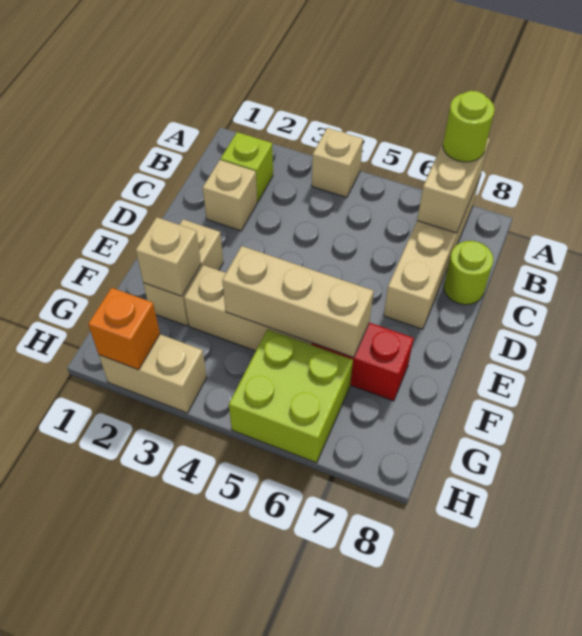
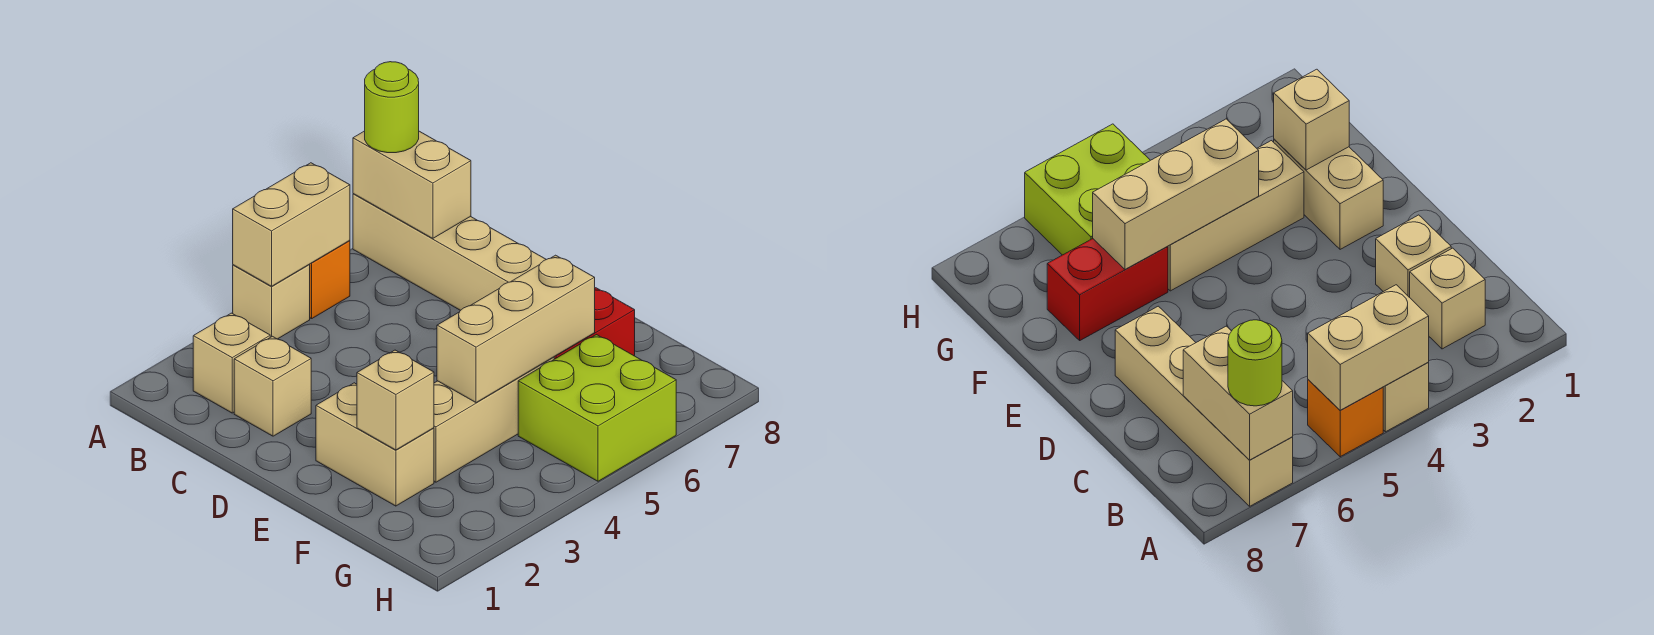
lime brick B2 level 1 -> tan brick B2 level 1
lime round brick C8 level 1 -> none
tan brick H2:H3 level 1 -> tan brick A4:A5 level 2
orange brick H2 level 2 -> orange brick A5 level 1

